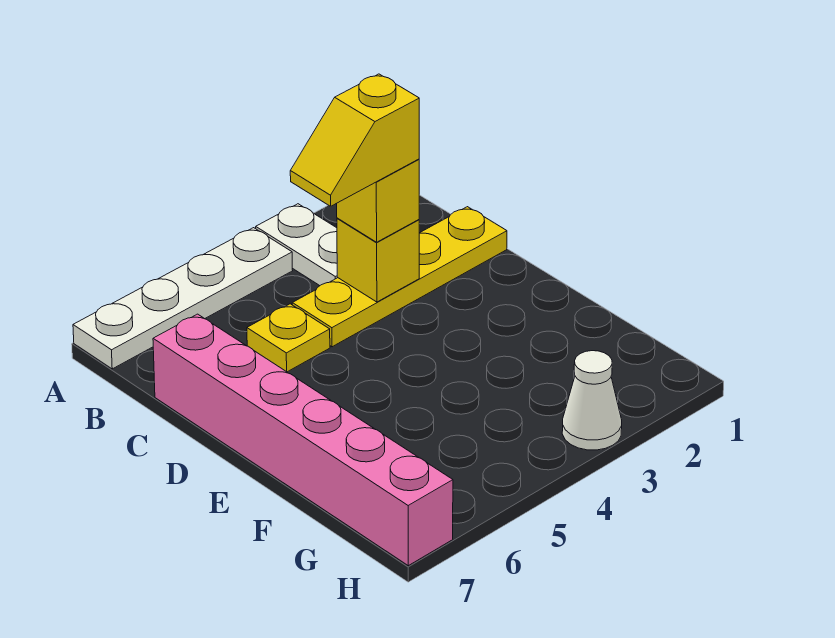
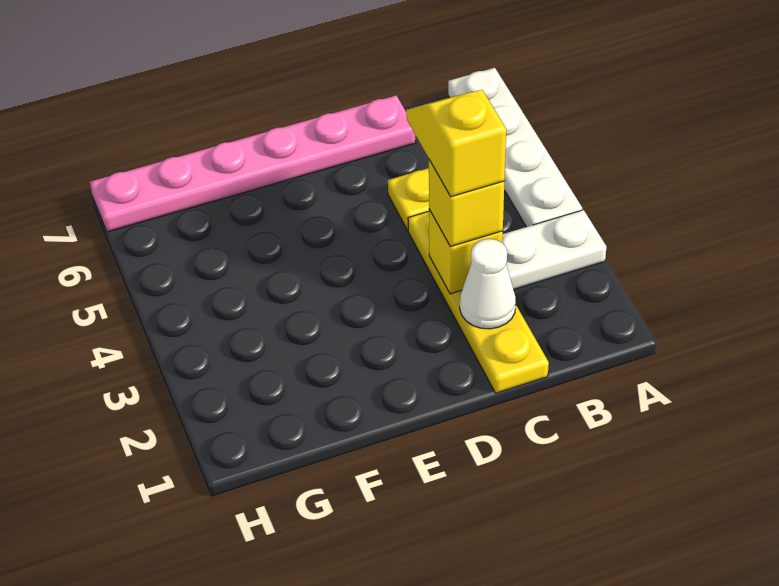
pink brick C7:H7 level 1 -> pink plate C7:H7 level 1
white cone H3 level 1 -> white cone C2 level 2

